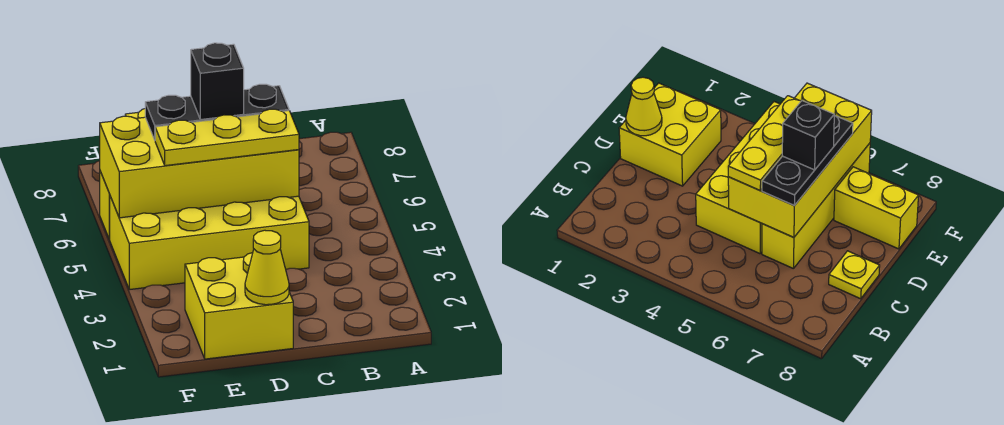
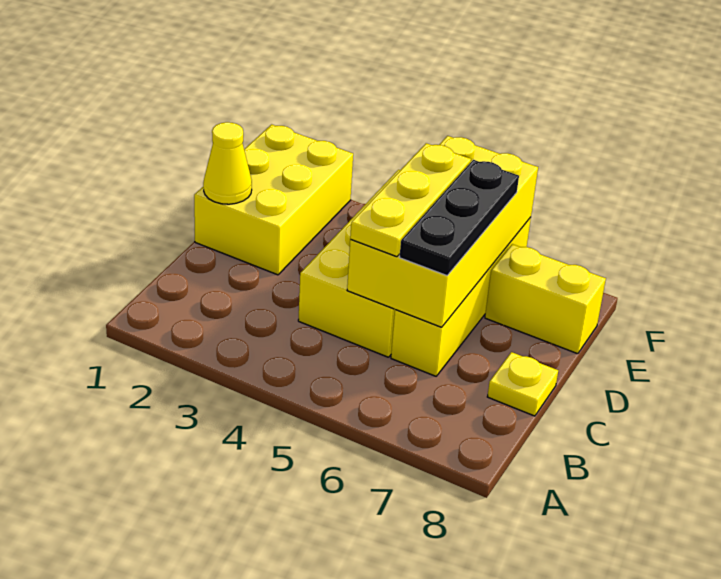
yellow brick D1:E2 level 1 -> yellow brick D1:F2 level 1
black brick D6 level 4 -> none

